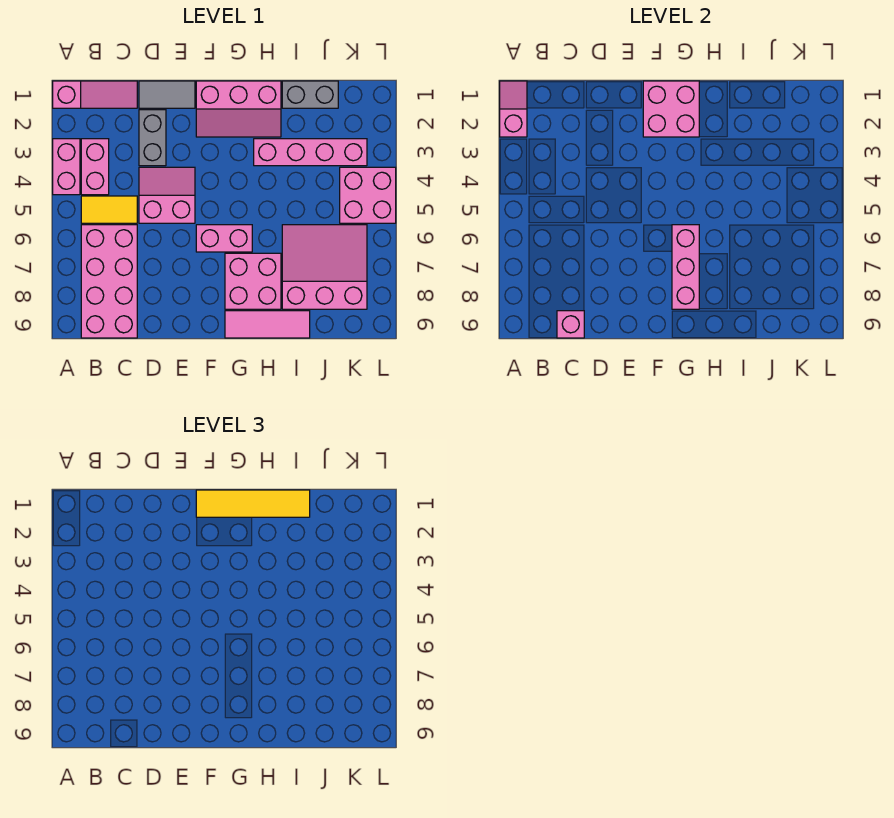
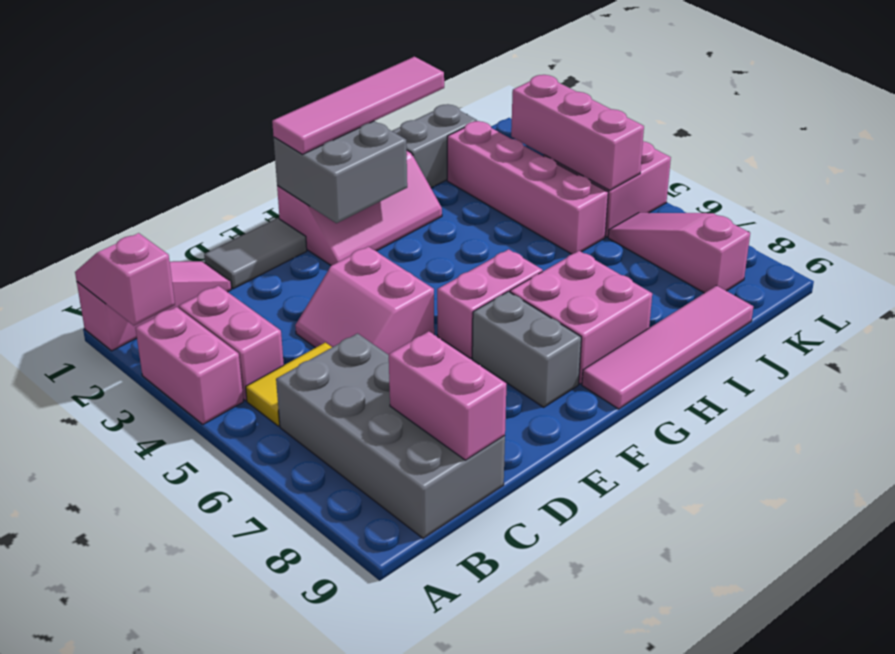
pink brick B6:C9 level 1 -> grey brick B6:C9 level 1
pink brick C9 level 2 -> pink brick C8:C9 level 2
grey brick D2:D3 level 1 -> grey brick F7:F8 level 1
pink slope D4:E5 level 1 top 5 -> pink slope D4:E5 level 1 top E
pink brick F1:G2 level 2 -> grey brick F1:G2 level 2
yellow tile F1:I1 level 3 -> pink tile F1:I1 level 3
pink brick G6:G8 level 2 -> pink brick K3:K5 level 2
pink tile G9:I9 level 1 -> pink tile G9:J9 level 1
pink brick H3:K3 level 1 -> pink brick J2:J5 level 1
pink slope I6:K8 level 1 top 8 -> pink slope K6:K8 level 1 top 8

